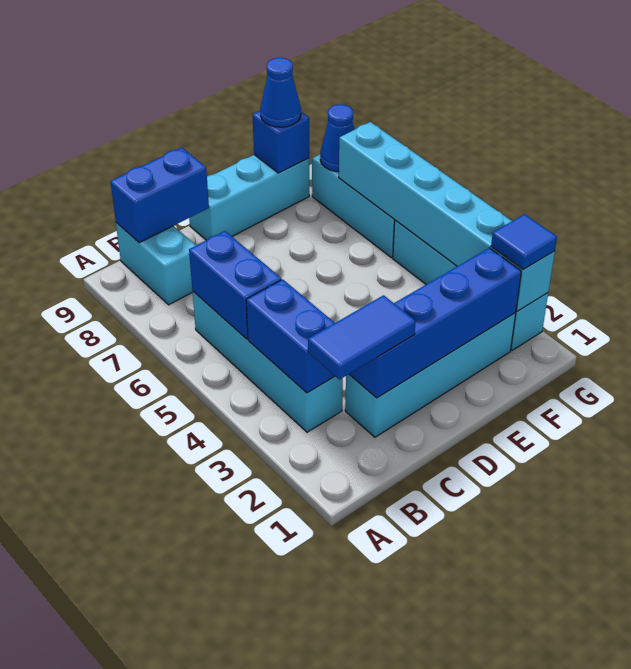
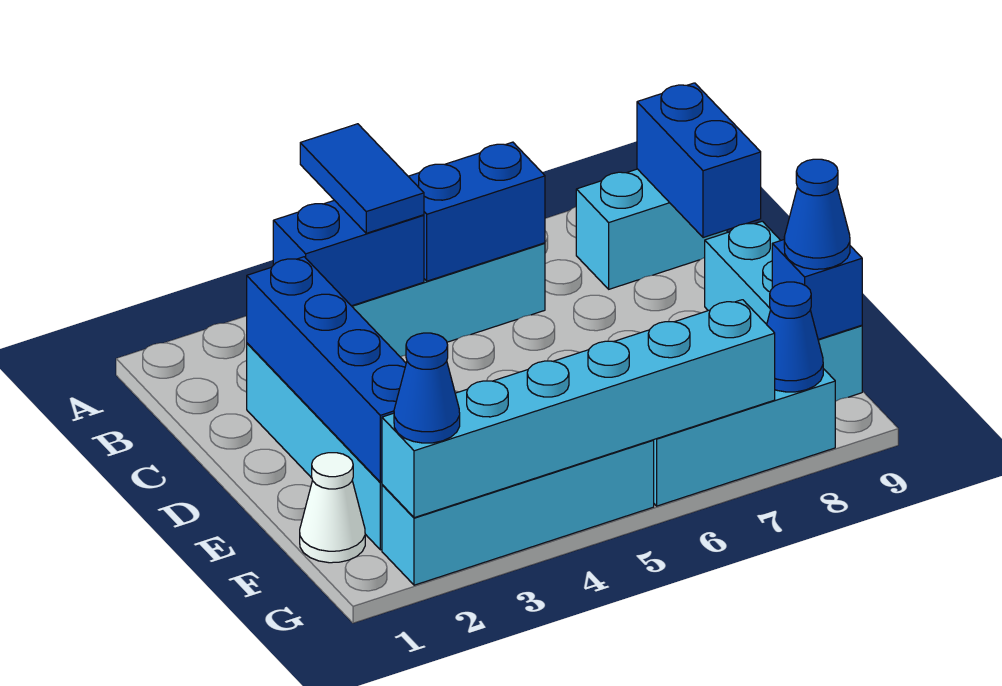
blue tile B2:C2 level 3 -> blue tile A4:B4 level 3
none -> white cone F1 level 1
blue tile G2 level 3 -> blue cone G2 level 3

